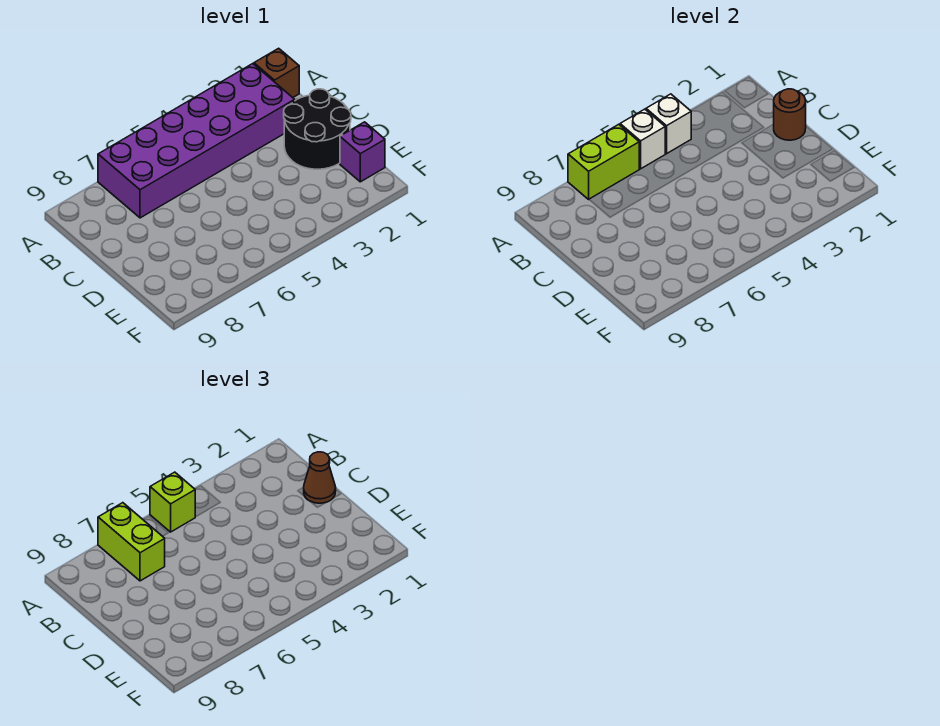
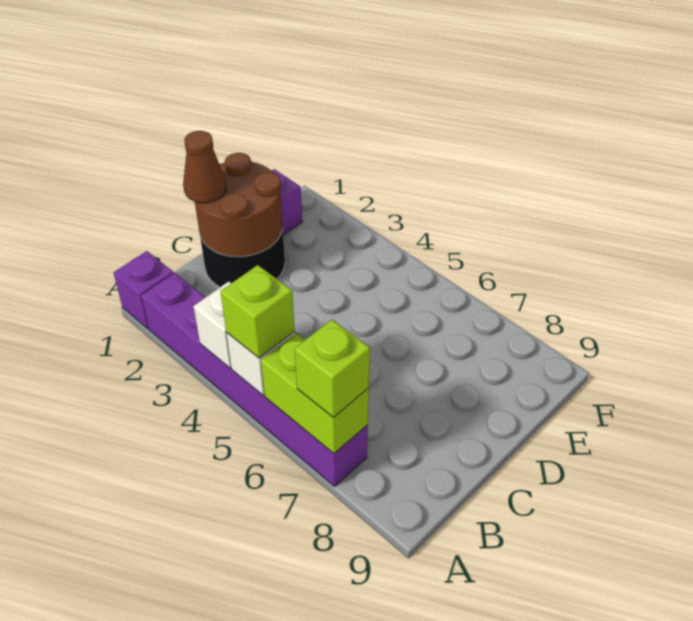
brown brick A1 level 1 -> purple brick A1 level 1
purple brick A2:B7 level 1 -> purple brick A2:A7 level 1
lime brick A7:B7 level 3 -> lime brick A7 level 3
brown round brick C1 level 2 -> brown round brick C1:D2 level 2

